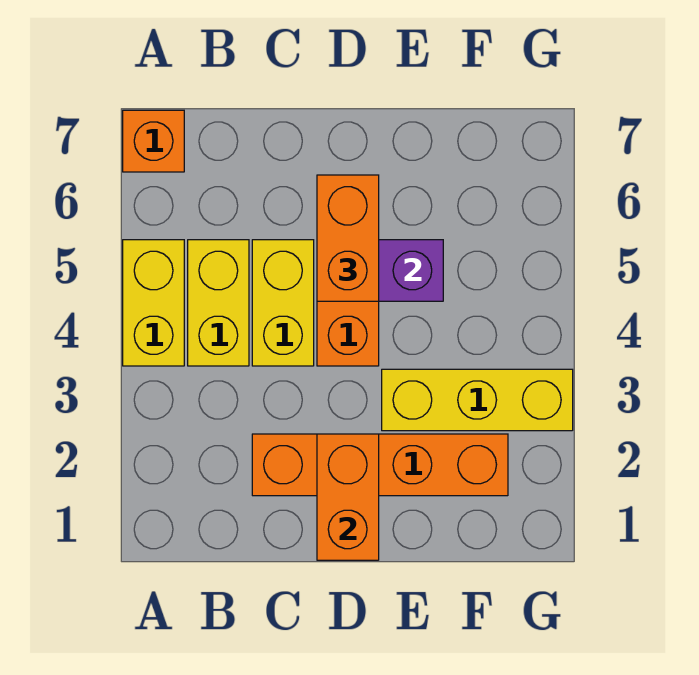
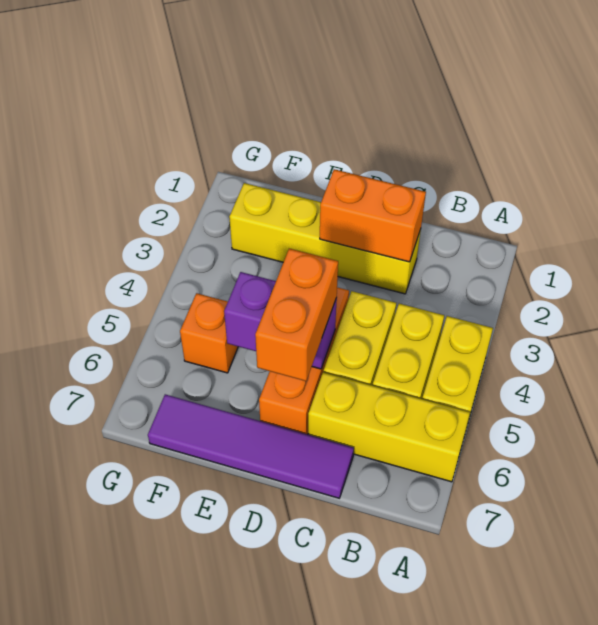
orange brick A7 level 1 -> orange brick F5 level 1
orange brick C2:F2 level 1 -> yellow brick C2:F2 level 1
none -> purple tile C7:F7 level 1
orange brick D1:D2 level 2 -> orange brick C2:D2 level 2
yellow brick E3:G3 level 1 -> yellow brick A6:C6 level 1

